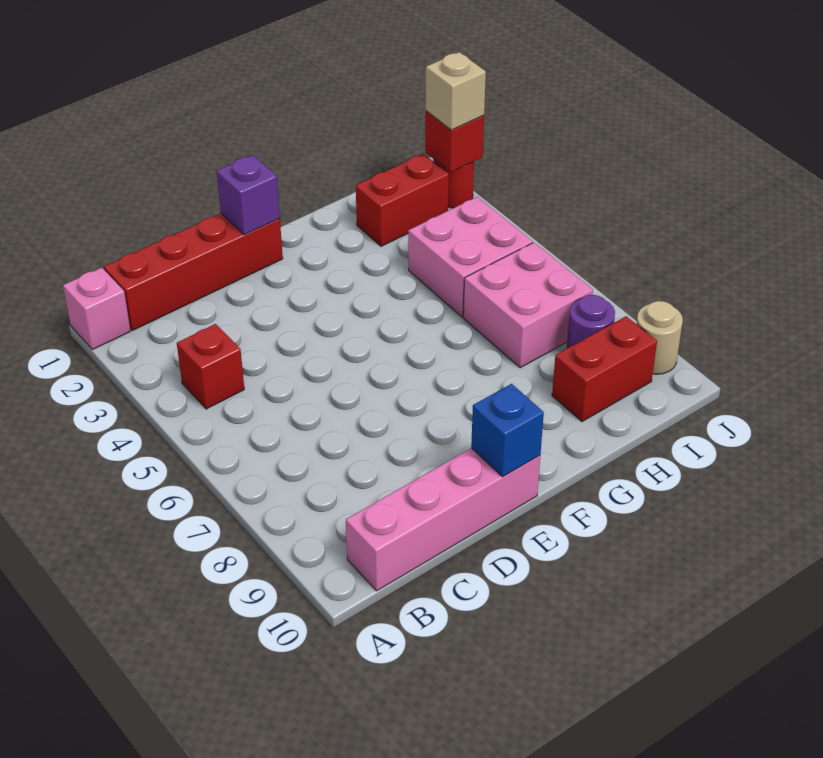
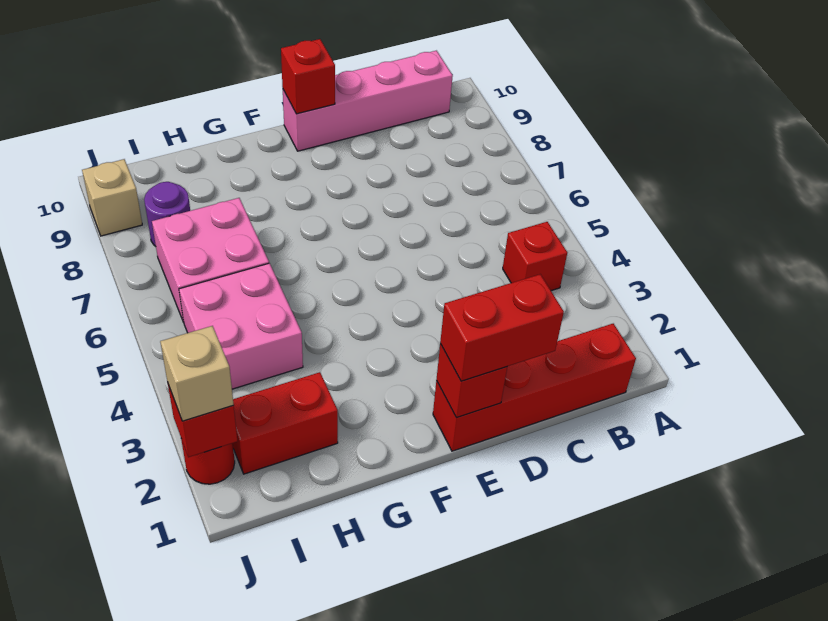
pink brick A1 level 1 -> none
purple brick E1 level 2 -> red brick E1 level 2
blue brick E10 level 2 -> red brick E10 level 2
red brick H9:I9 level 1 -> red brick D1:E1 level 3
tan round brick J9 level 1 -> tan brick J9 level 1

